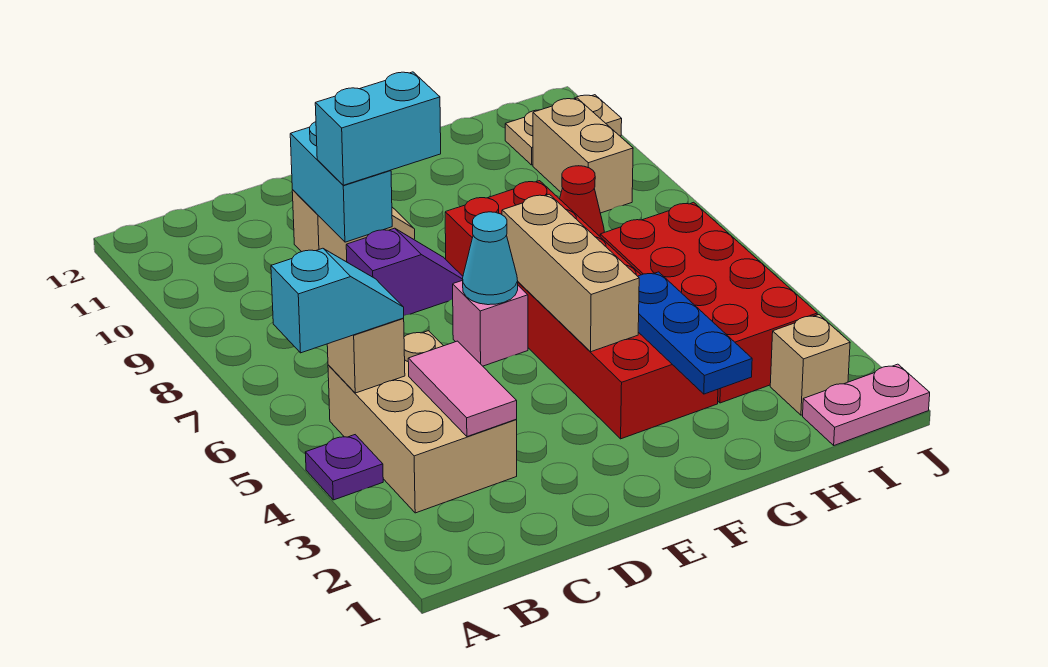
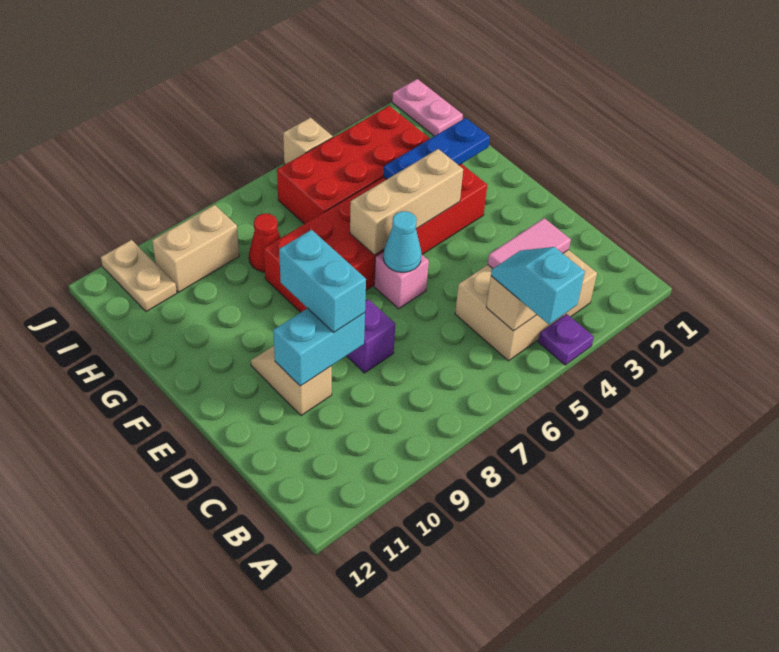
tan brick I2 level 1 -> tan brick J5 level 1

